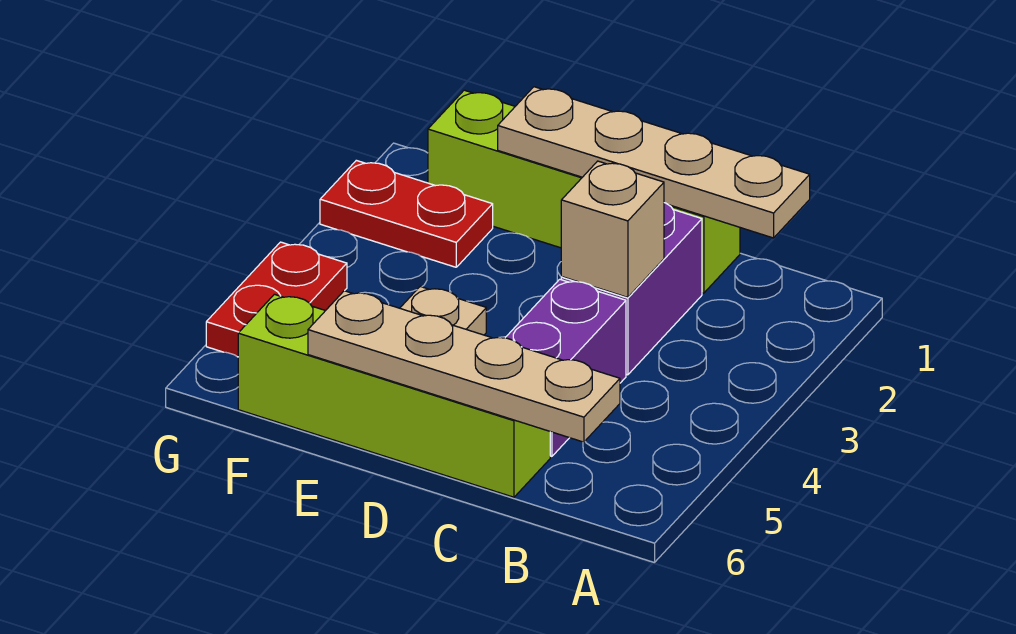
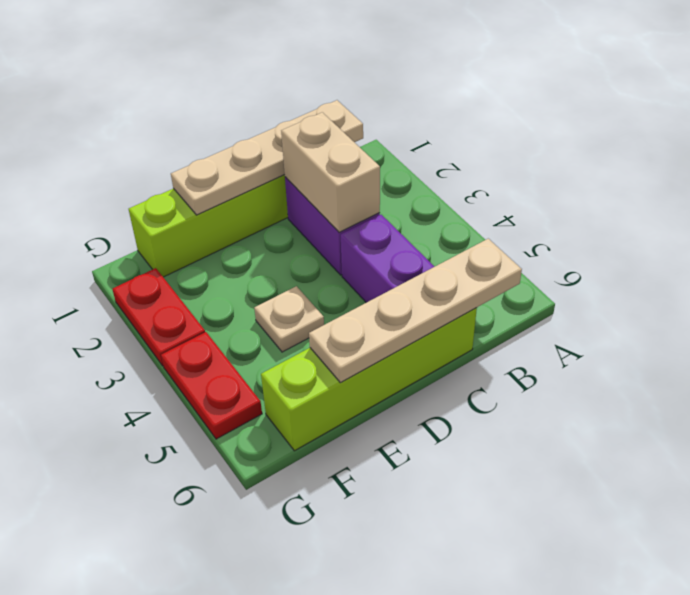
tan brick C3 level 2 -> tan brick C2:C3 level 2
red plate F2:G2 level 1 -> red plate G2:G3 level 1

